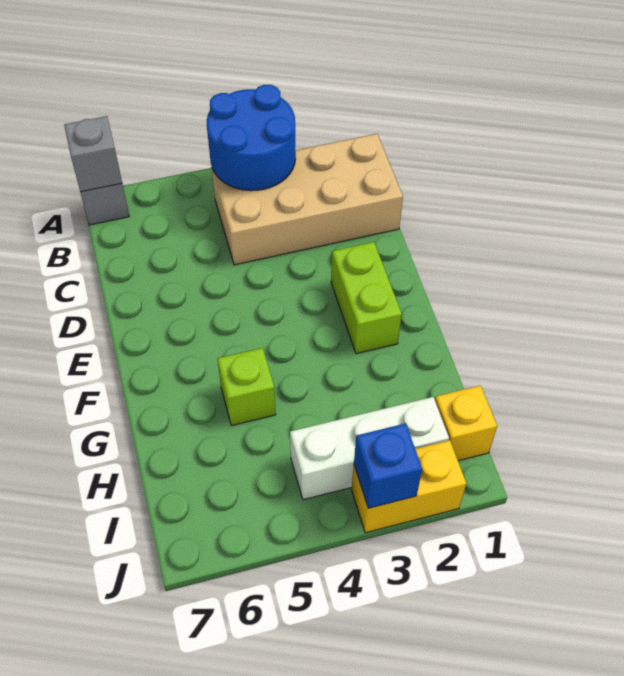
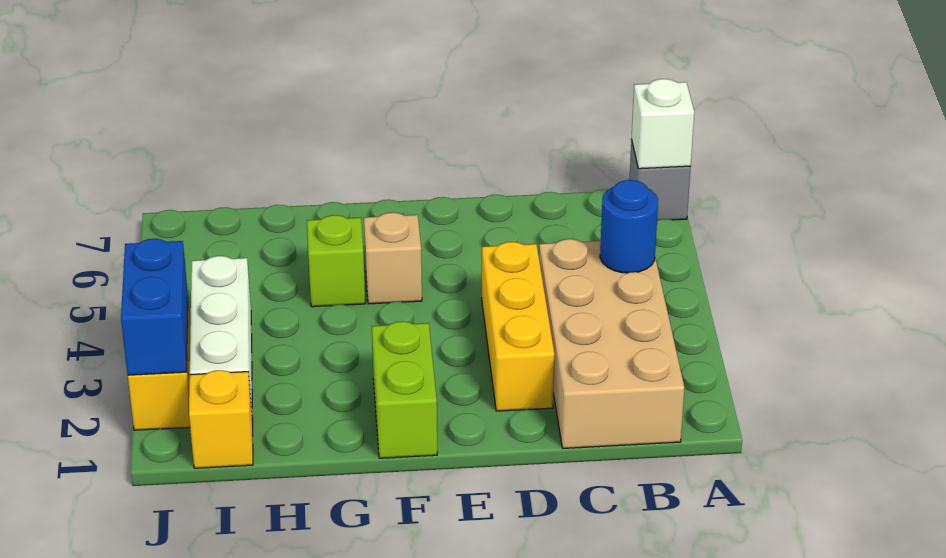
blue round brick A3:B4 level 2 -> blue round brick B4 level 2
grey brick A7 level 2 -> white brick A7 level 2
none -> yellow brick D2:D4 level 1
lime brick E2:F2 level 1 -> lime brick F1:F2 level 1
none -> tan brick F5 level 1
blue brick J3 level 2 -> blue brick J2:J3 level 2

